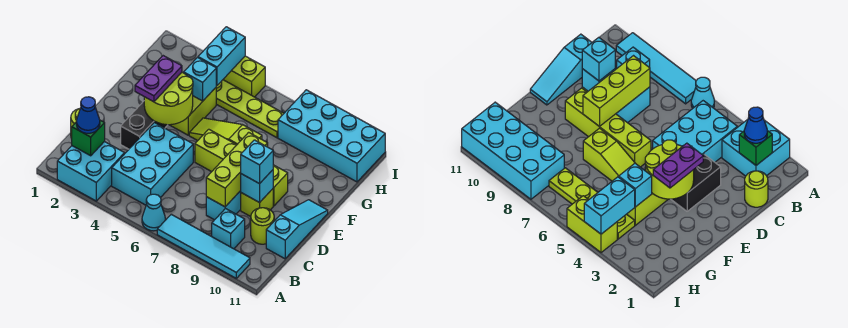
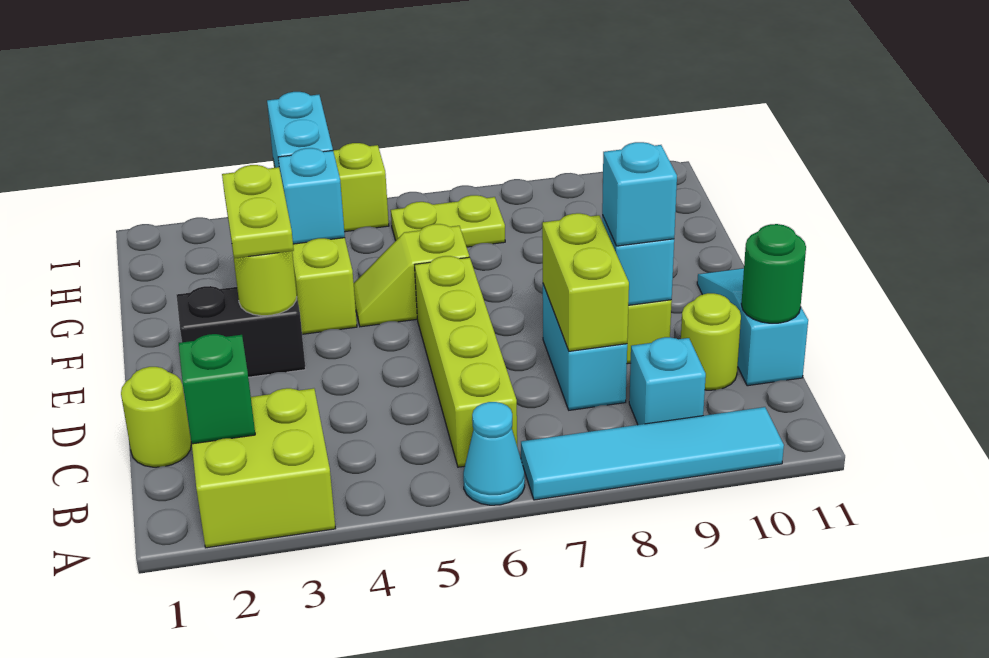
cyan brick A2:B3 level 1 -> lime brick A2:B3 level 1
blue cone B2 level 3 -> none
cyan brick B4:D5 level 1 -> none
lime brick C8:E8 level 2 -> lime brick C8:D8 level 2
none -> green round brick C11 level 2
black brick D3:E3 level 1 -> black brick E2:E3 level 1
lime round brick E3:F4 level 2 -> lime round brick E3 level 2
purple plate E3:F3 level 3 -> lime plate E3:F3 level 3
lime brick E6:E9 level 1 -> lime brick B6:E6 level 1
lime slope F5:F7 level 1 top 7 -> lime slope F5:F6 level 1 top 6
lime plate H4:H7 level 1 -> lime plate H6:H7 level 1
cyan brick H8:I11 level 1 -> none

